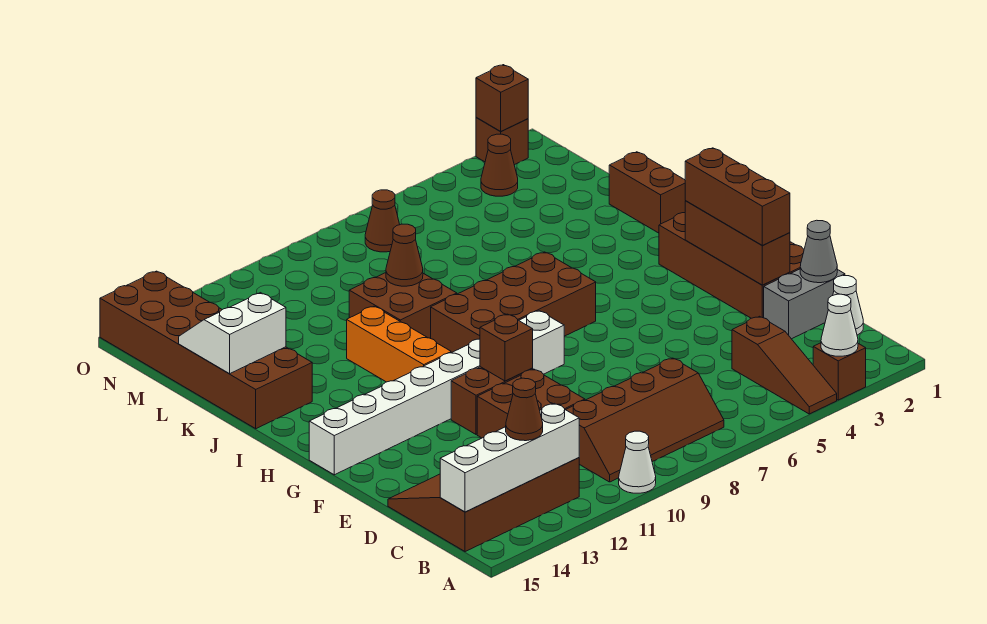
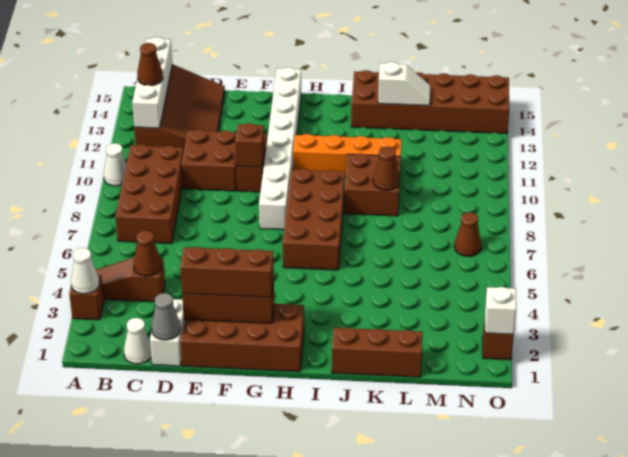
brown slope B7:C10 level 1 top C -> brown brick B7:C10 level 1
grey brick D1:D2 level 1 -> white brick D1:D2 level 1
orange brick H11:J11 level 1 -> orange brick H11:K11 level 1
brown brick J1:K1 level 1 -> brown brick J1:L1 level 1
white slope K14:L15 level 2 top K -> white slope K14:L14 level 2 top K
brown cone N3 level 1 -> brown cone C4 level 2
brown brick O2 level 2 -> white brick O2 level 2

